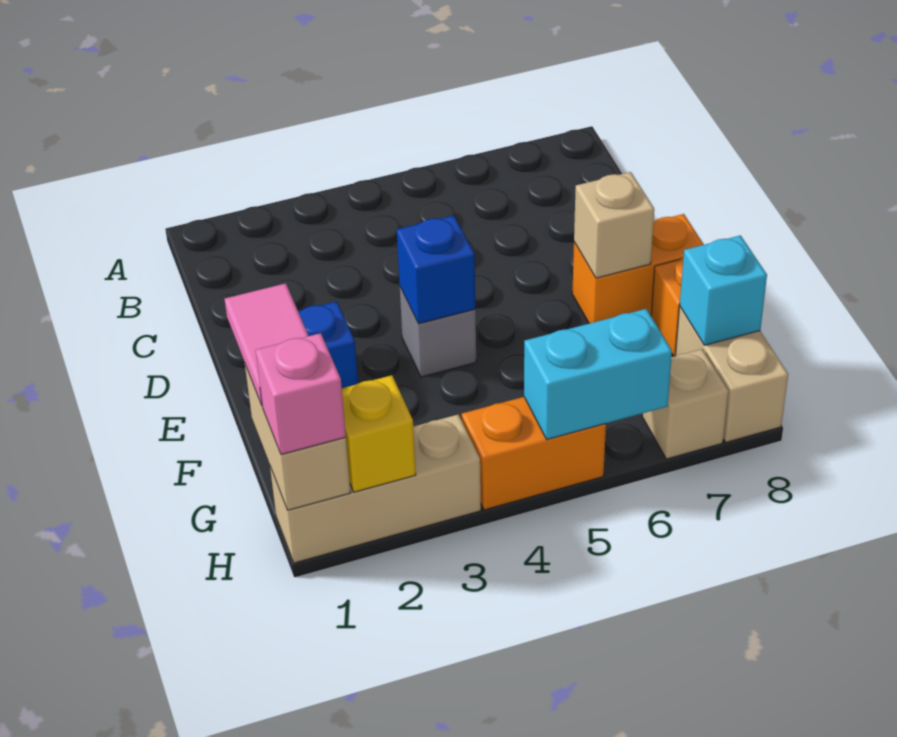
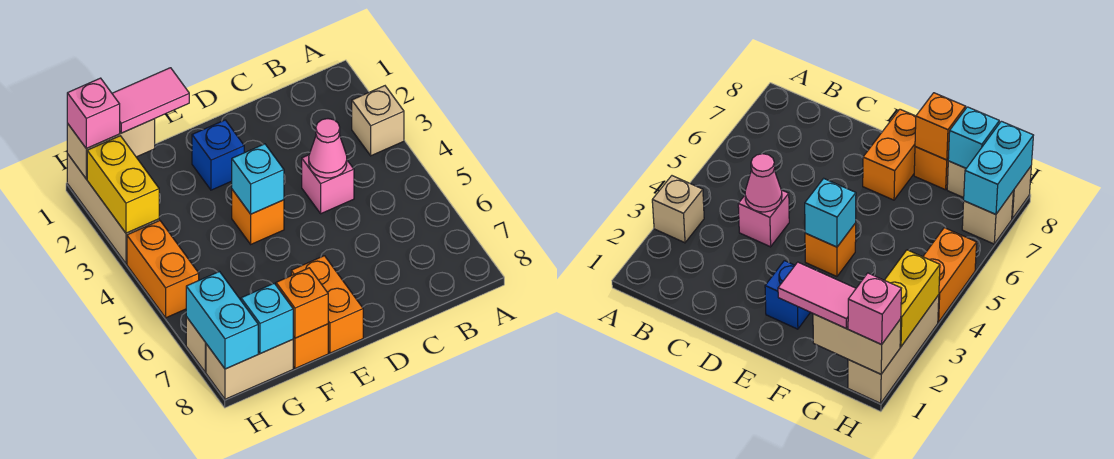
none -> pink brick C4 level 1
none -> pink cone C4 level 2
grey brick E4 level 1 -> orange brick E4 level 1
blue brick E4 level 2 -> cyan brick E4 level 2
tan brick E7 level 2 -> tan brick A3 level 1
none -> orange brick F8 level 2
yellow brick H2 level 2 -> yellow brick H2:H3 level 2
cyan brick H5:H6 level 2 -> cyan brick H7:H8 level 2

